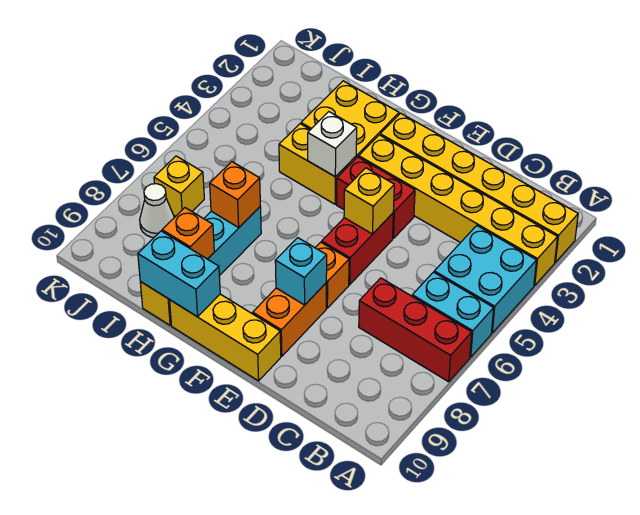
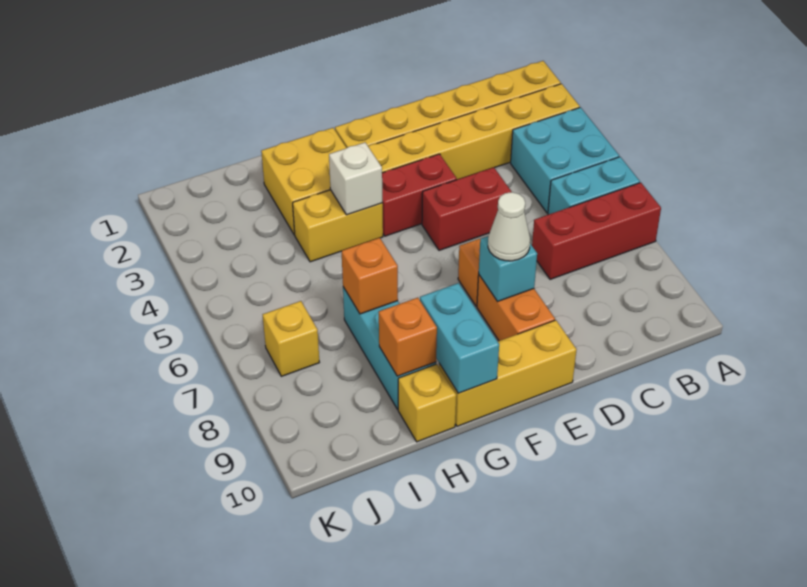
red brick E5:E6 level 1 -> red brick D5:E5 level 1
yellow brick E5 level 2 -> none
cyan brick G10:H10 level 2 -> cyan brick G9:G10 level 2
white cone J8 level 1 -> white cone E8 level 3

